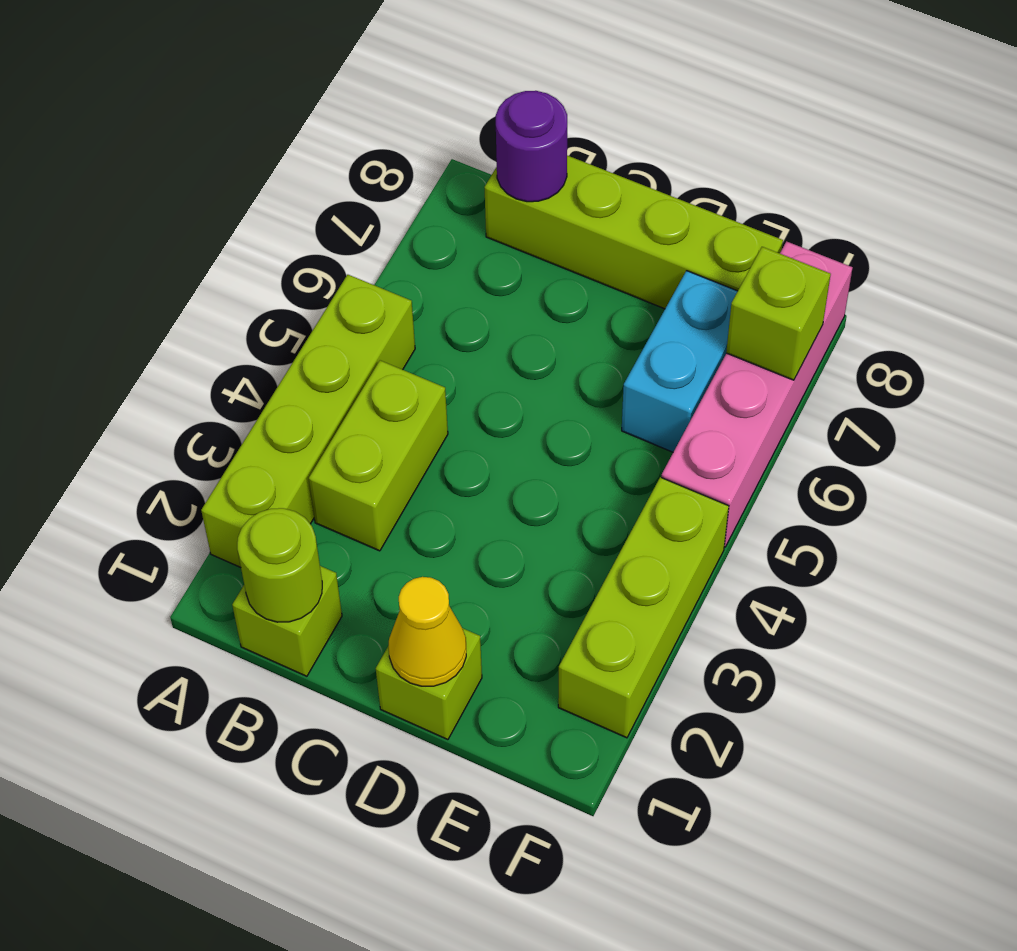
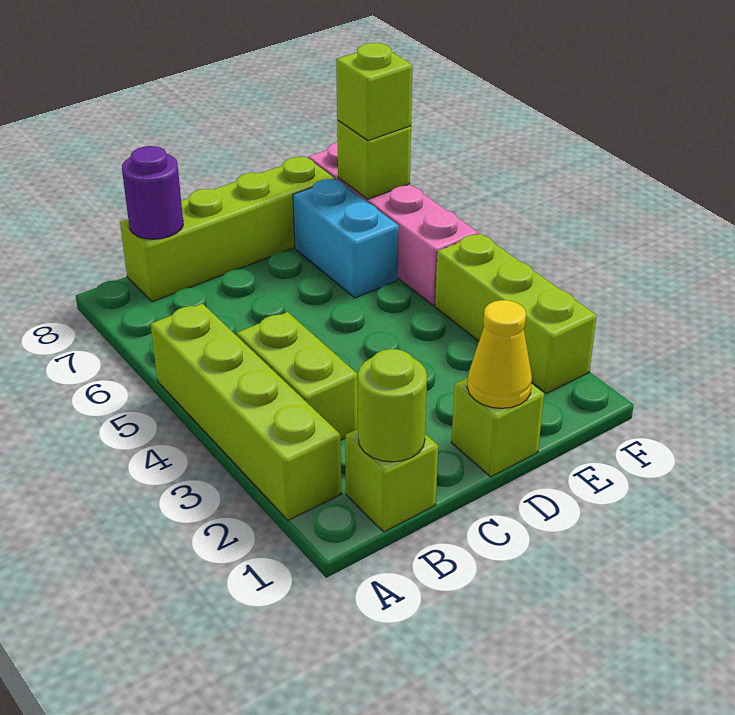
none -> lime brick F7 level 3

